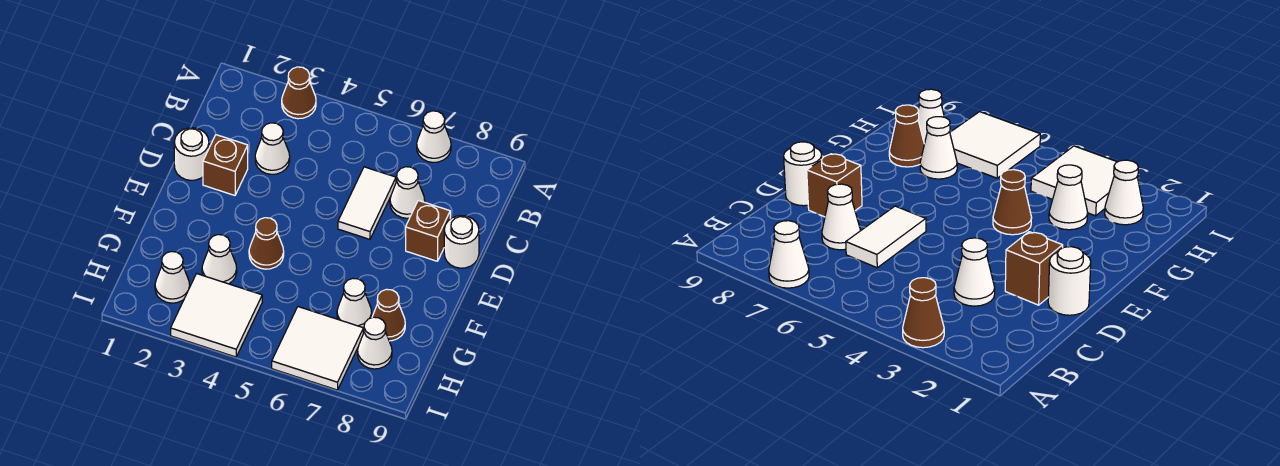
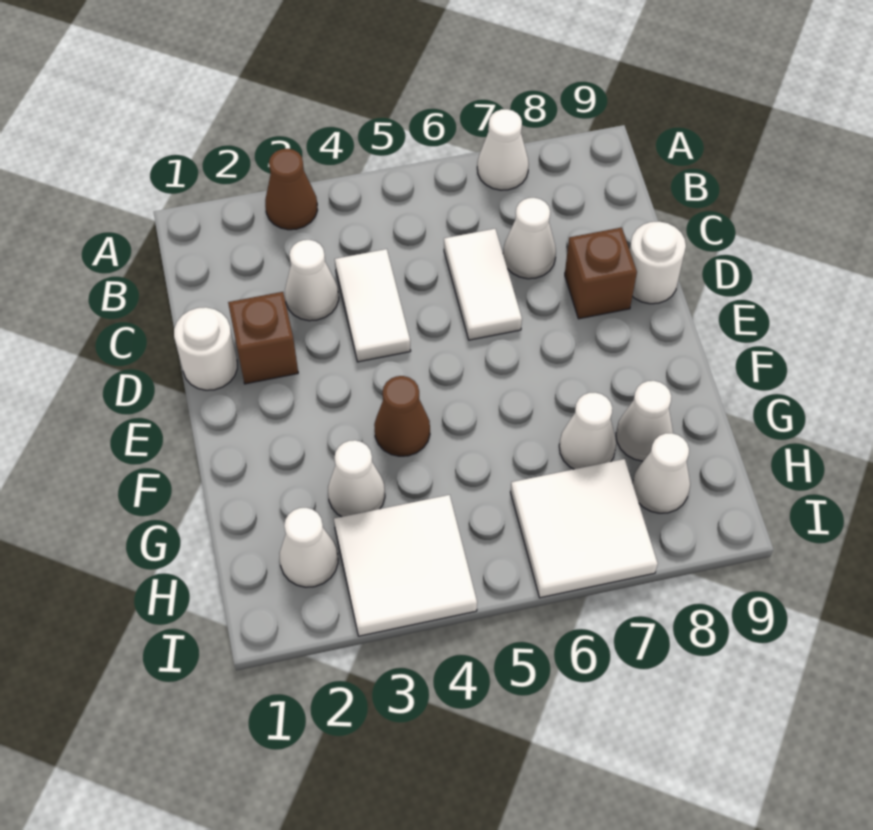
none -> white tile C4:D4 level 1
brown cone G8 level 1 -> white cone G8 level 1

